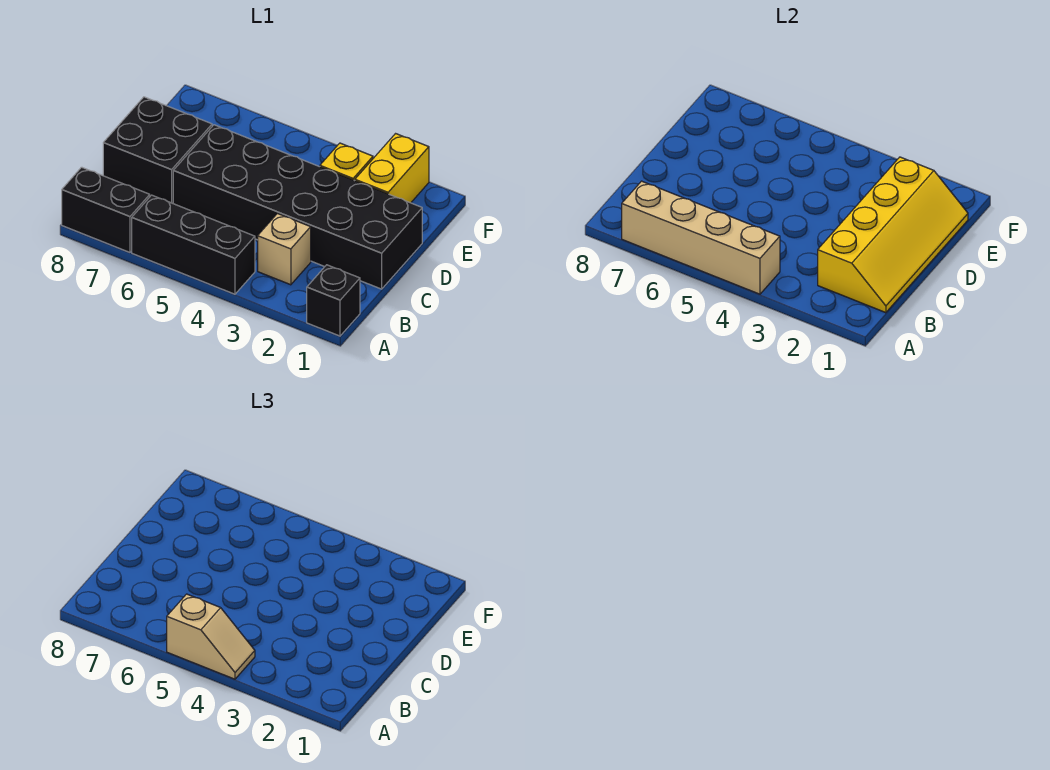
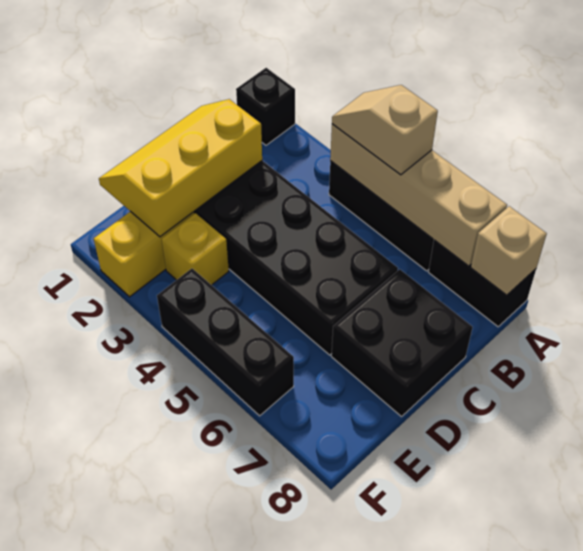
yellow slope B1:E2 level 2 top 2 -> yellow slope C1:E2 level 2 top 2
tan brick B3 level 1 -> tan brick A8 level 2
none -> black brick F4:F6 level 1

